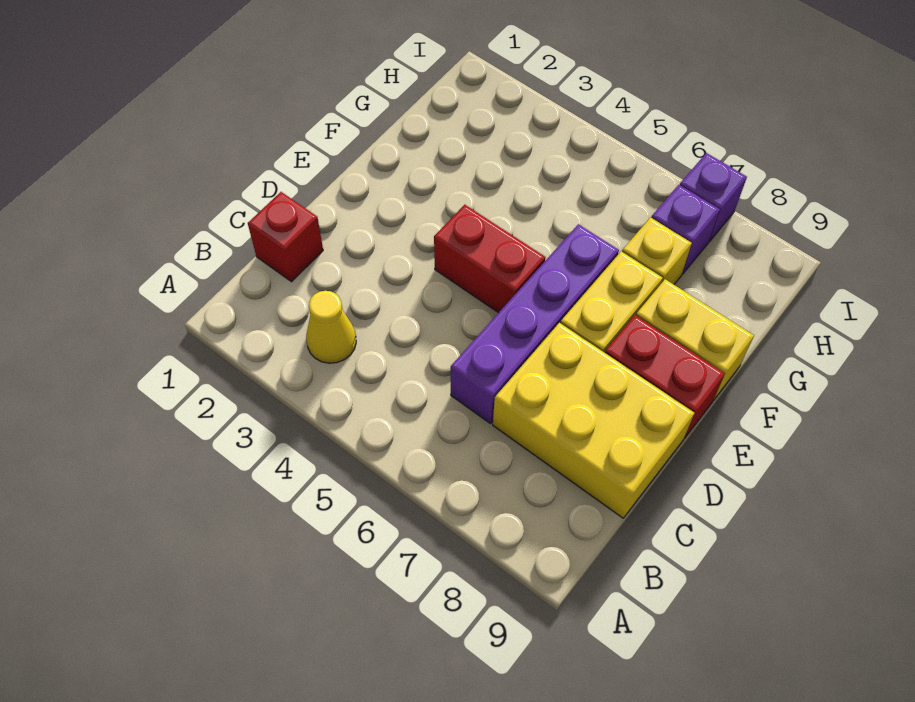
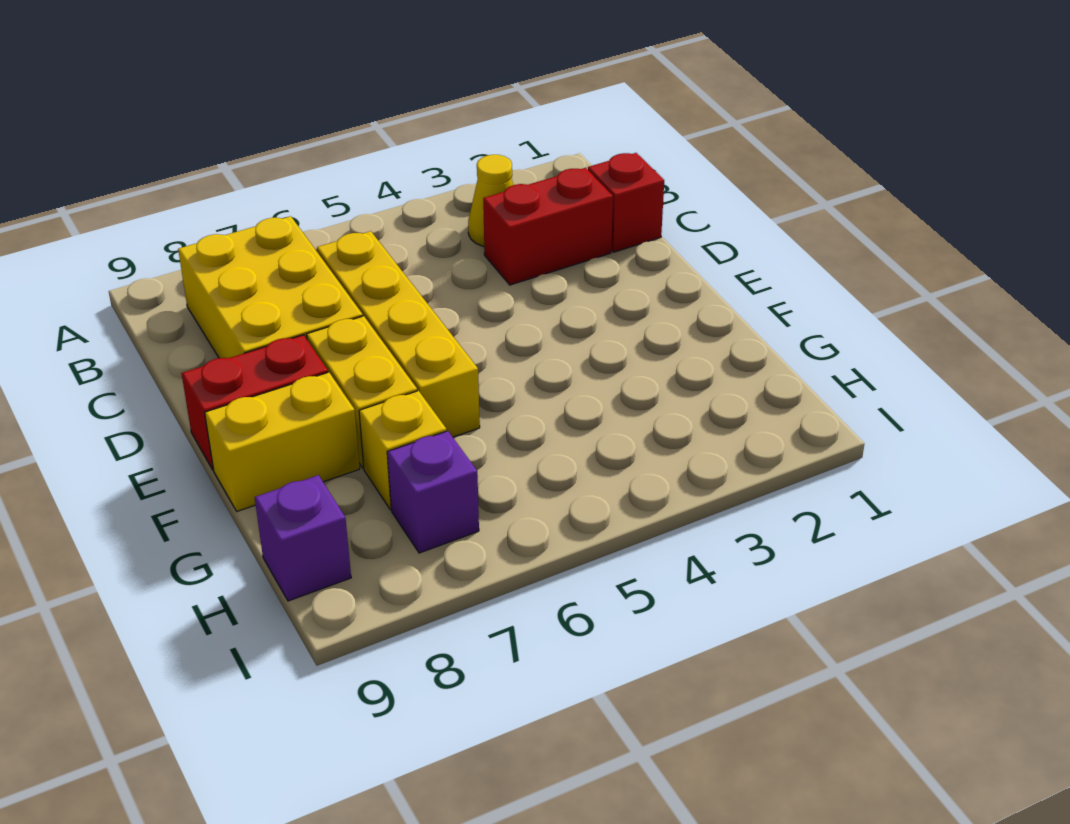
purple brick C6:F6 level 1 -> yellow brick C6:F6 level 1
yellow brick C7:D9 level 1 -> yellow brick B7:D8 level 1
red brick E4:E5 level 1 -> red brick C2:C3 level 1
purple brick I7 level 1 -> purple brick H9 level 1

